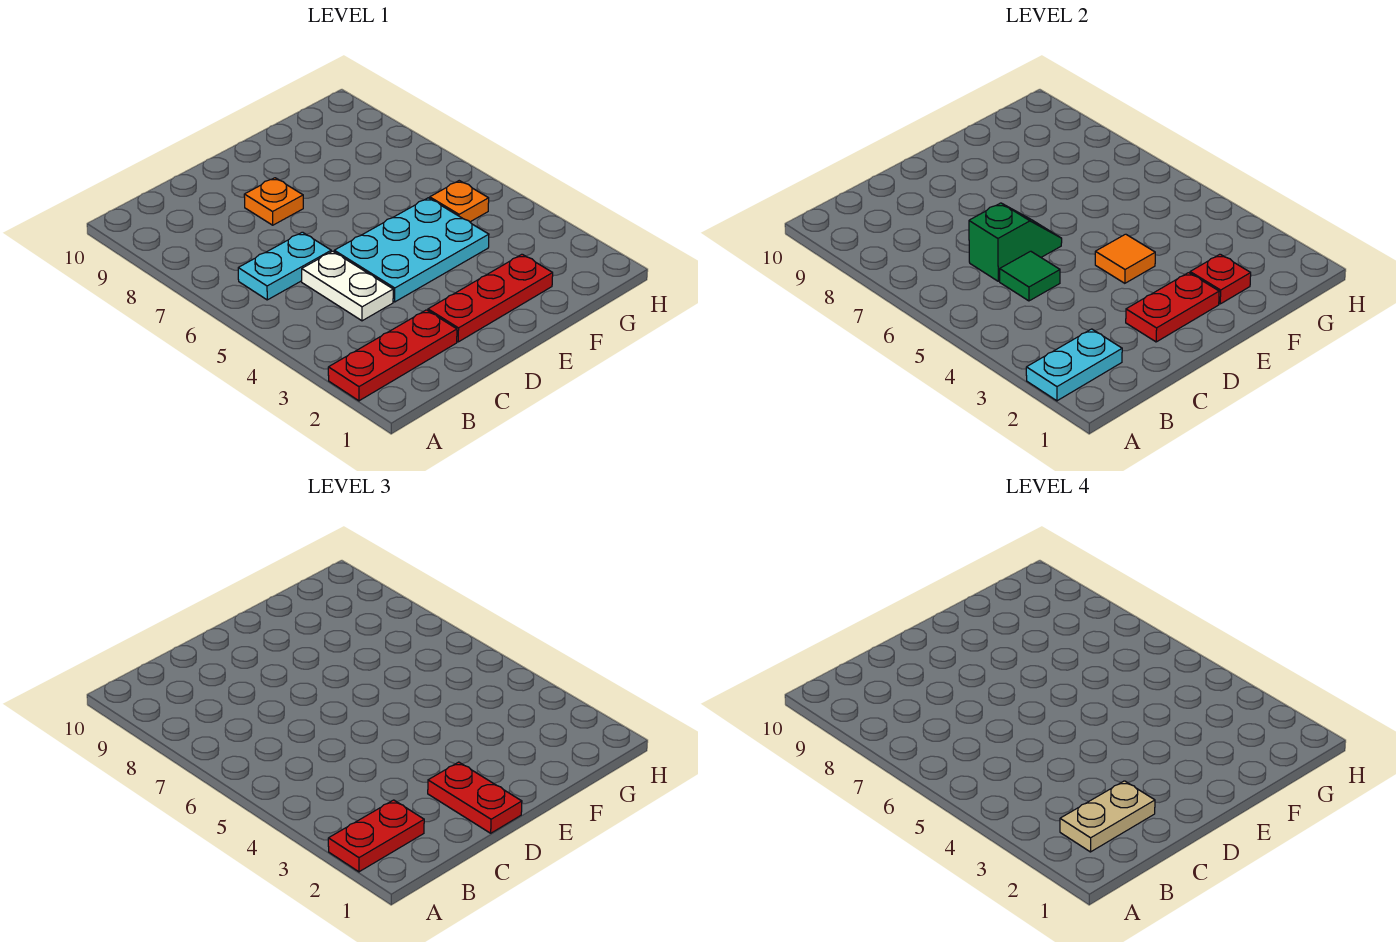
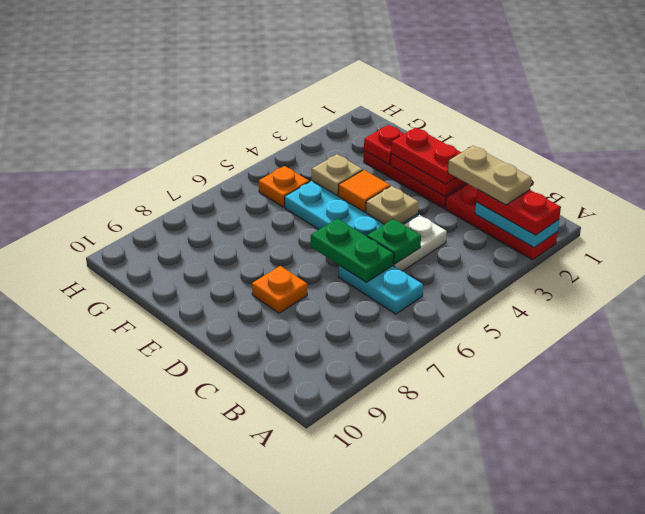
green tile C5 level 2 -> green plate C5 level 2
green slope C6:D6 level 2 top C -> green plate C6:D6 level 2
red plate D1:D2 level 3 -> red plate D2:E2 level 3
none -> tan plate D4 level 2
none -> tan plate F4 level 2

